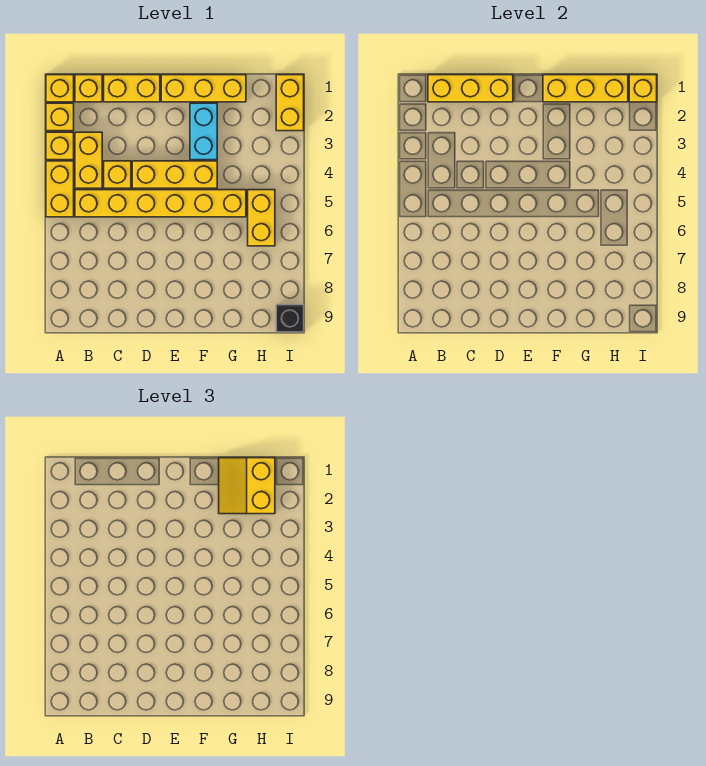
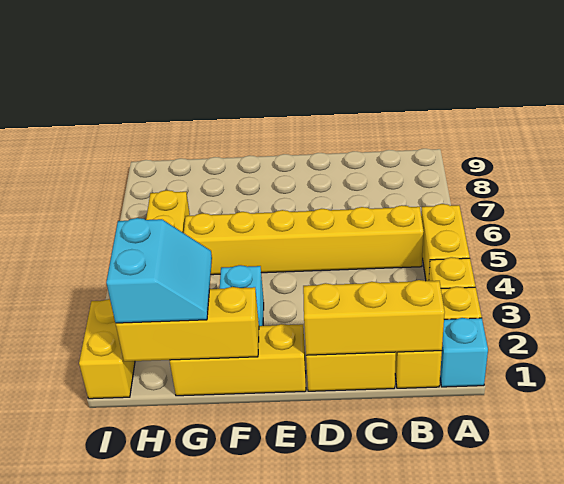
yellow brick A1 level 1 -> cyan brick A1 level 1
yellow brick B3:B4 level 1 -> none
yellow brick C4 level 1 -> none
yellow brick D4:F4 level 1 -> none
yellow slope G1:H2 level 3 top H -> cyan slope G1:H2 level 3 top H
yellow brick I1 level 2 -> none
black brick I9 level 1 -> none

